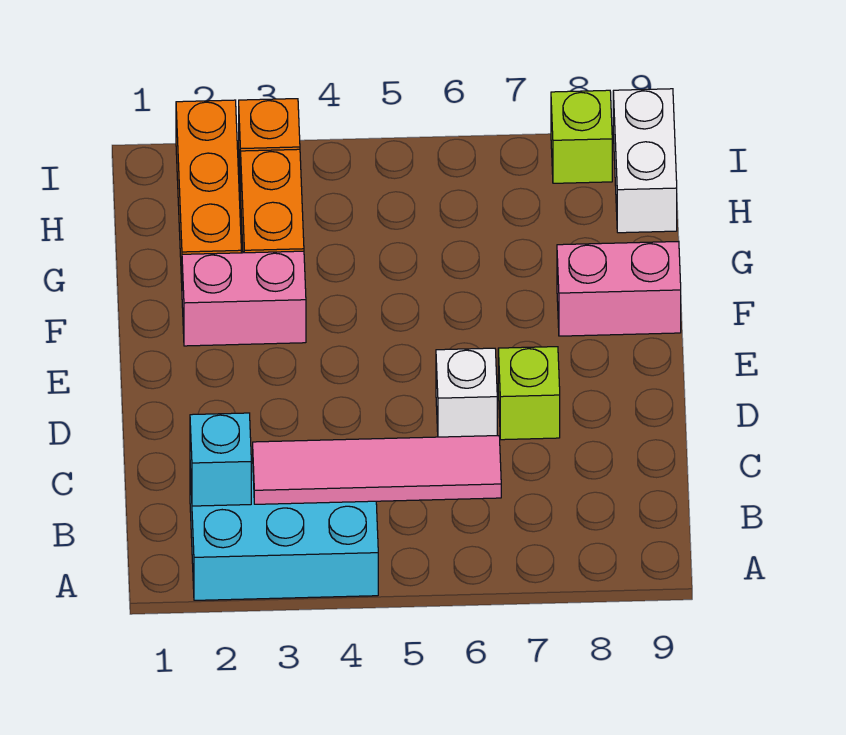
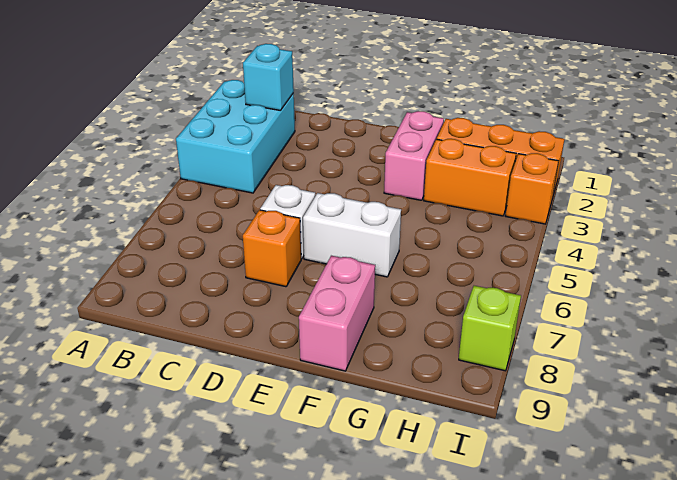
pink tile B3:B6 level 2 -> none
lime brick D7 level 1 -> orange brick D7 level 1
white brick H9:I9 level 1 -> white brick E6:F6 level 1

